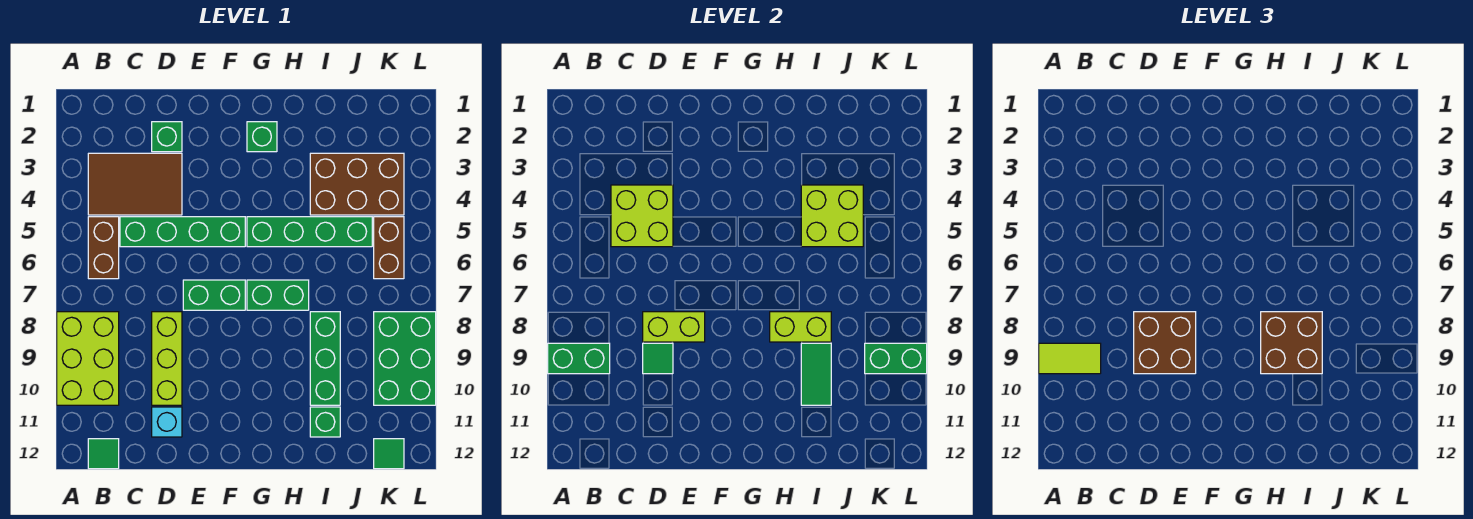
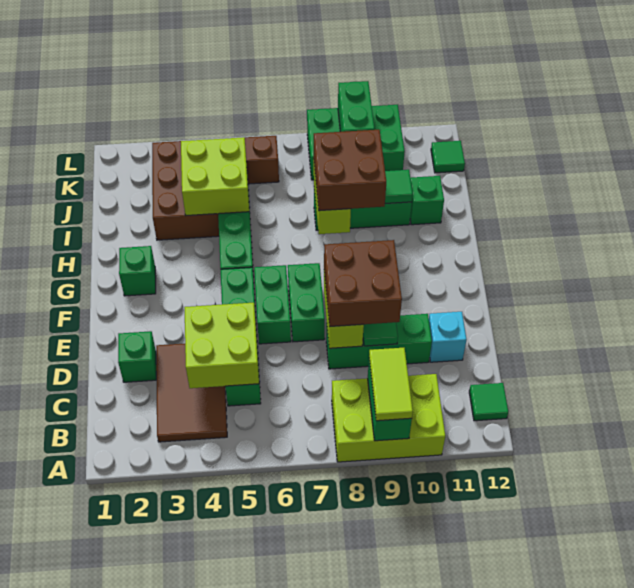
brown brick B5:B6 level 1 -> none
lime brick D8:D10 level 1 -> green brick D8:D10 level 1
green brick G7:H7 level 1 -> green brick E6:F6 level 1

